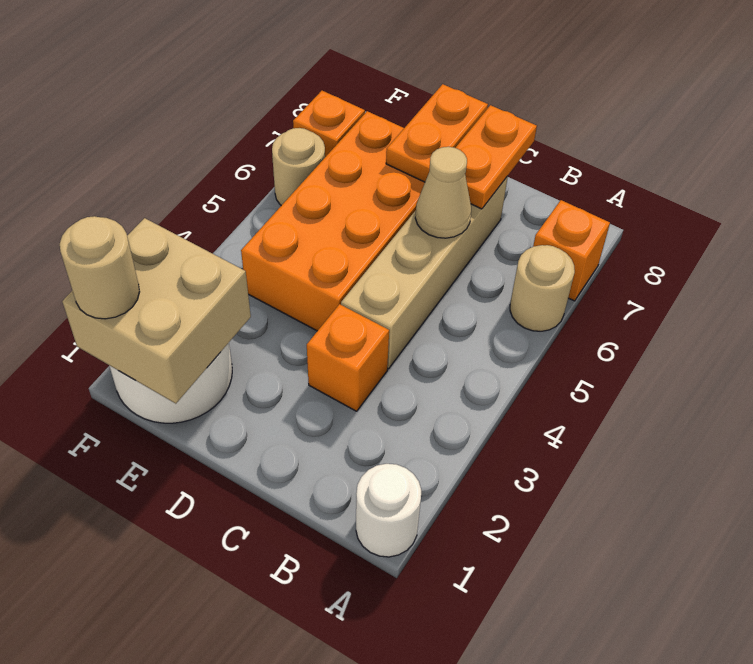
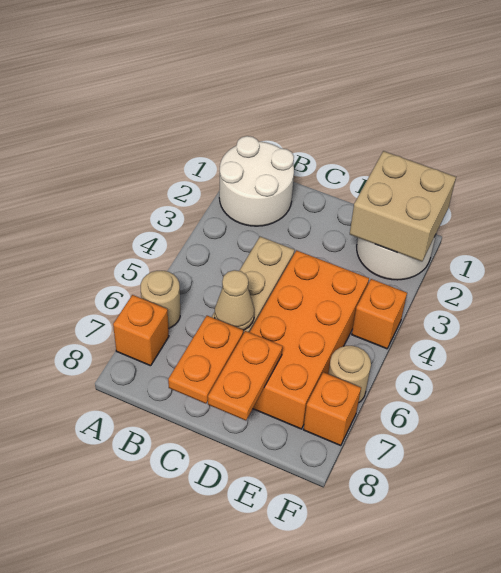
white round brick A1 level 1 -> white round brick A1:B2 level 1
orange brick C3 level 1 -> orange brick F4 level 1
tan round brick F1 level 3 -> none

